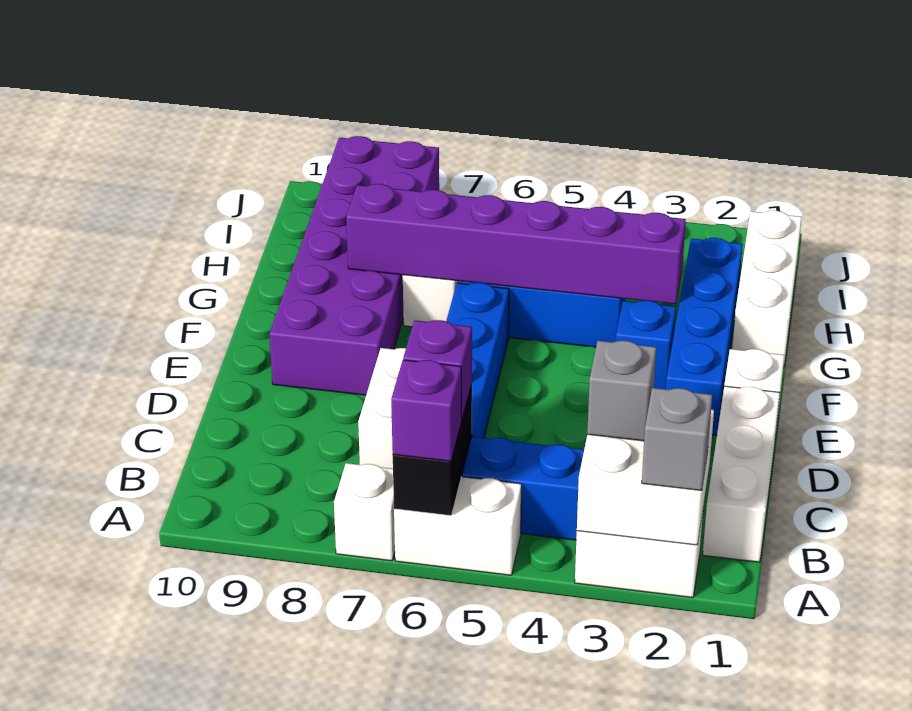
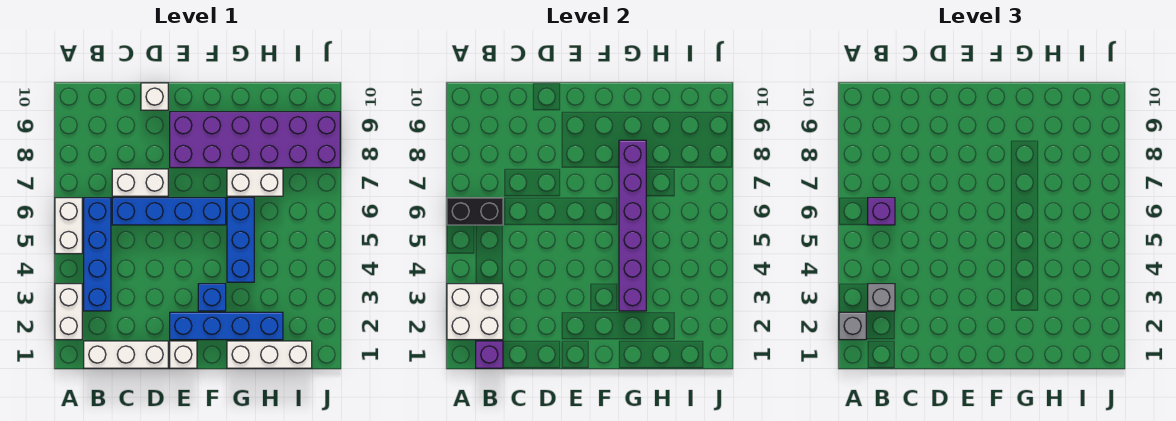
purple brick A6 level 3 -> purple brick B1 level 2
white brick A7 level 1 -> white brick D10 level 1

